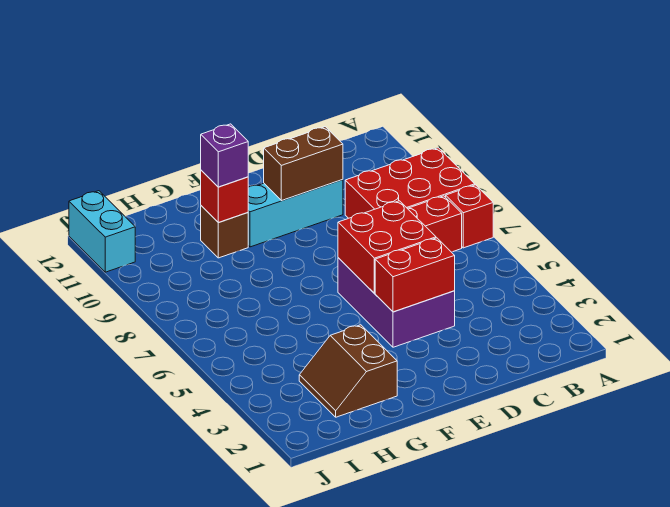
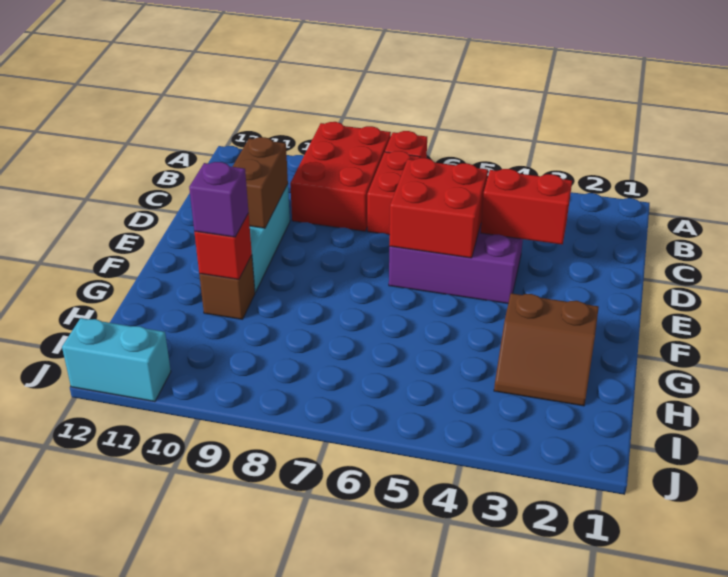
red brick D4:E4 level 2 -> red brick D3:D4 level 2

